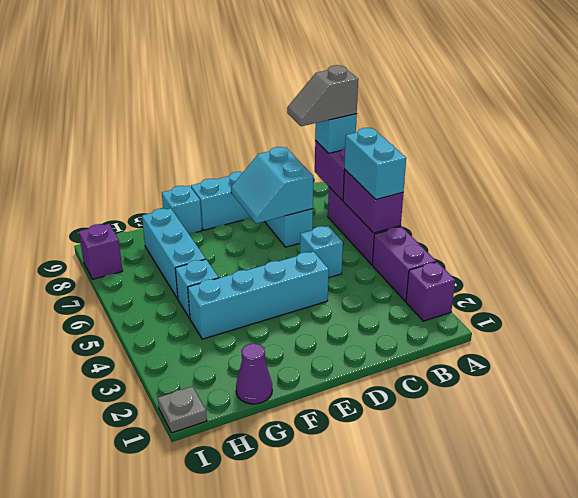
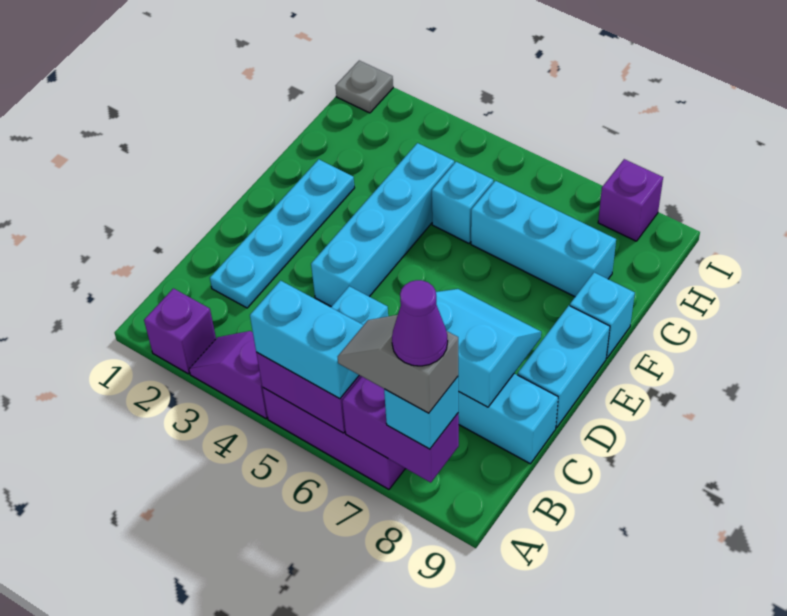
purple brick A3:A4 level 1 -> purple slope A3:A4 level 1 top 4
grey slope A8:B8 level 4 top A -> grey slope A7:A8 level 4 top 8
none -> cyan plate C2:F2 level 1
purple cone G1 level 1 -> purple cone A8 level 5

